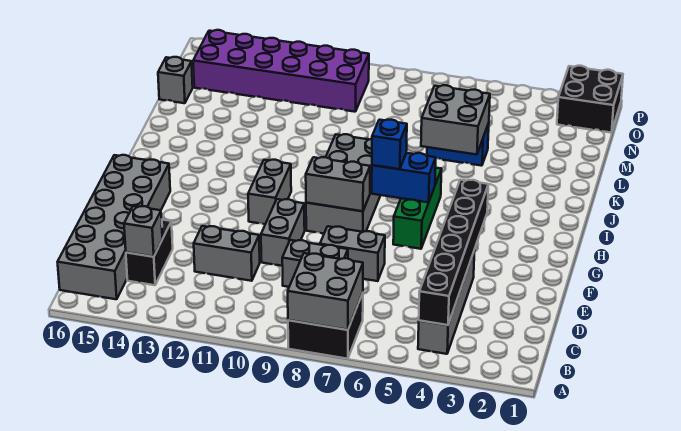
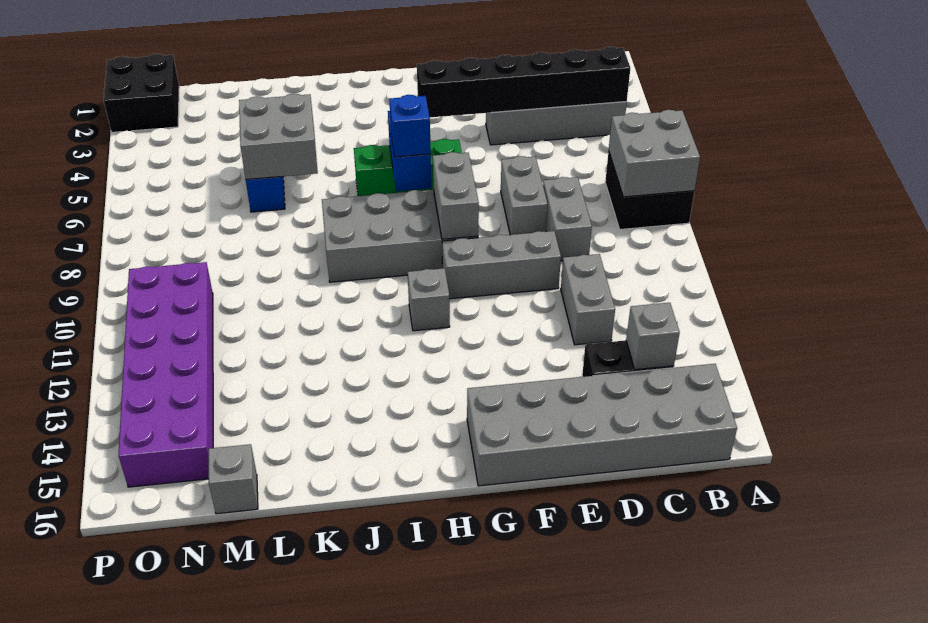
grey brick E10:F10 level 1 -> grey brick E10:G10 level 1
grey brick G11:H11 level 1 -> grey brick H11 level 1

